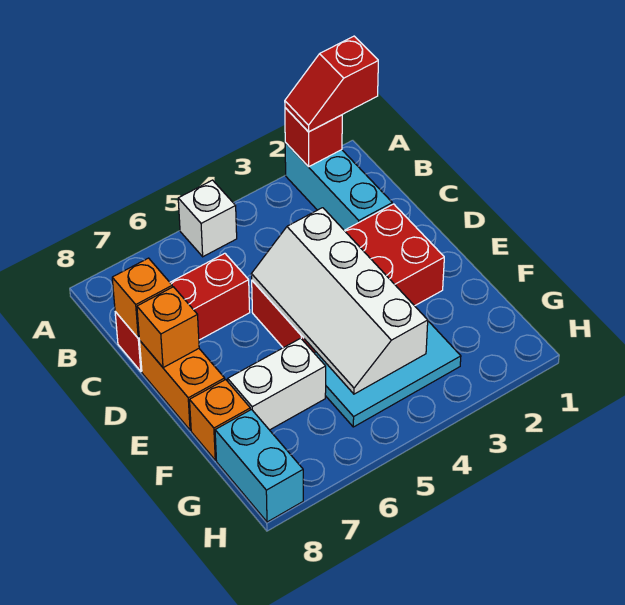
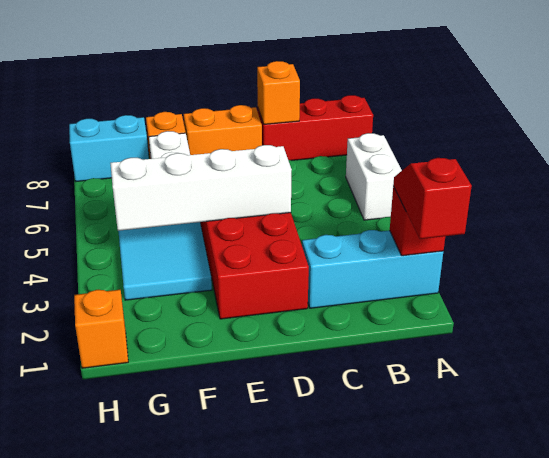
white brick A5 level 1 -> white brick A5:A6 level 1
red brick C6:C8 level 1 -> red brick A8:C8 level 1
orange brick D8 level 2 -> orange brick H1 level 1

